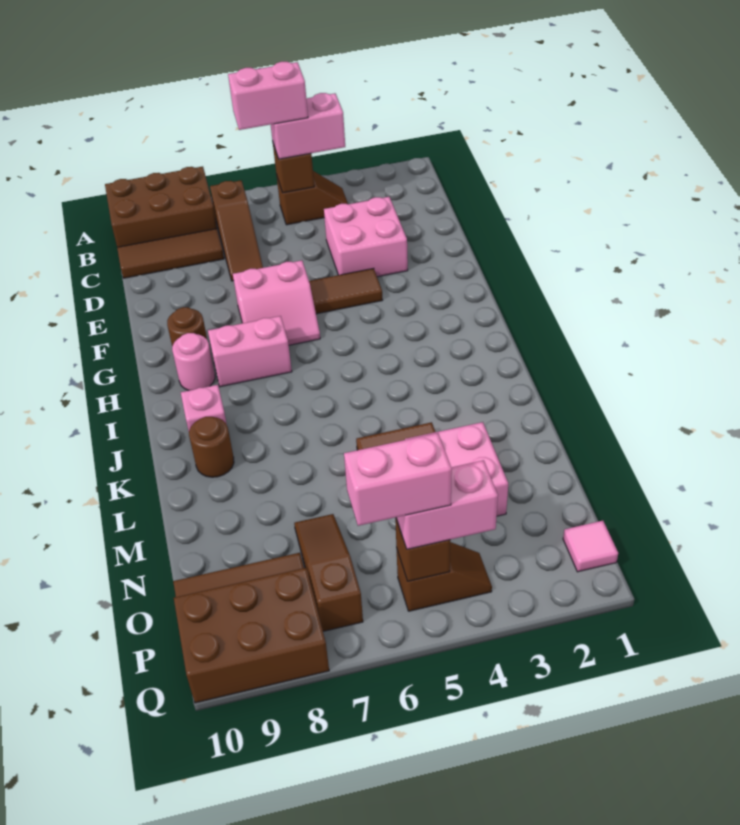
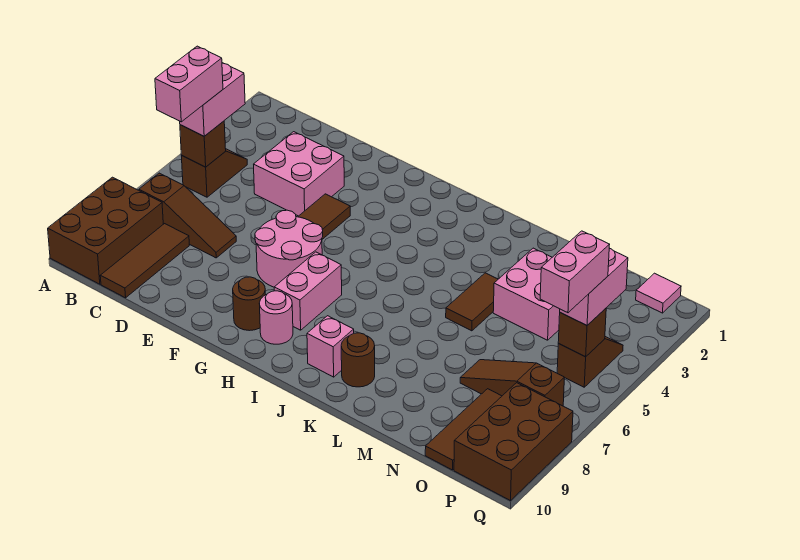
pink slope F6:G7 level 1 top F -> pink round brick F6:G7 level 1

